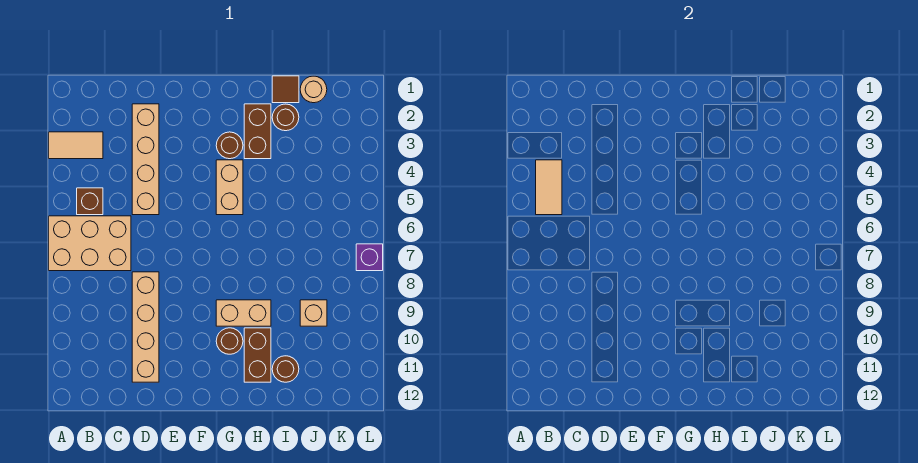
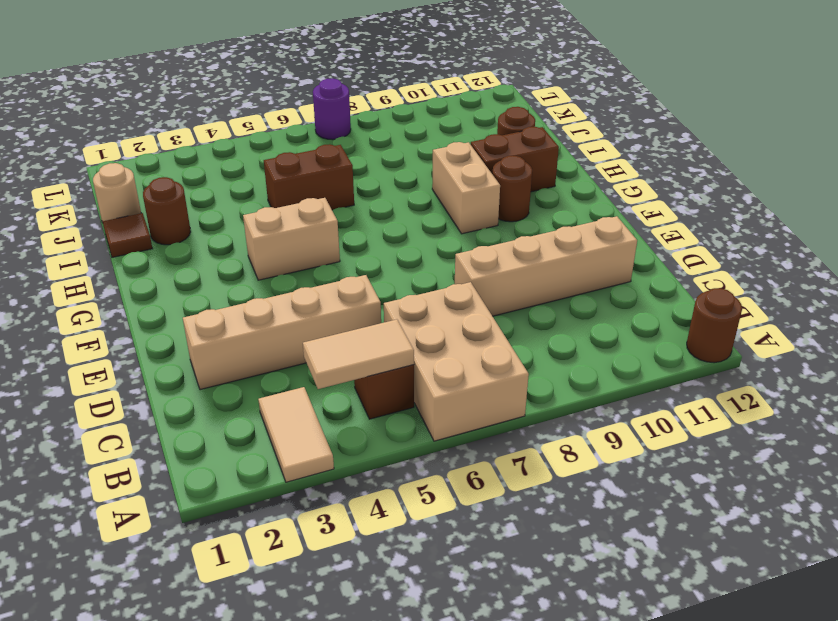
brown round brick G3 level 1 -> brown round brick A12 level 1
brown brick H2:H3 level 1 -> brown brick I5:I6 level 1
tan brick J9 level 1 -> none
purple brick L7 level 1 -> purple round brick L7 level 1

